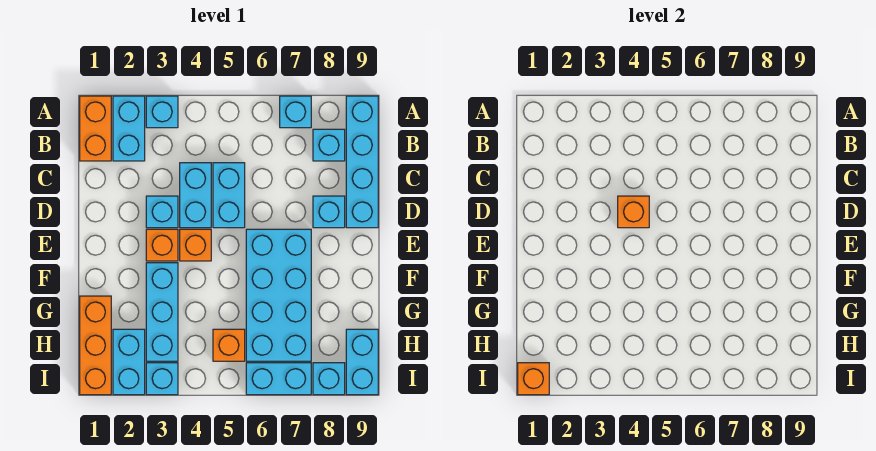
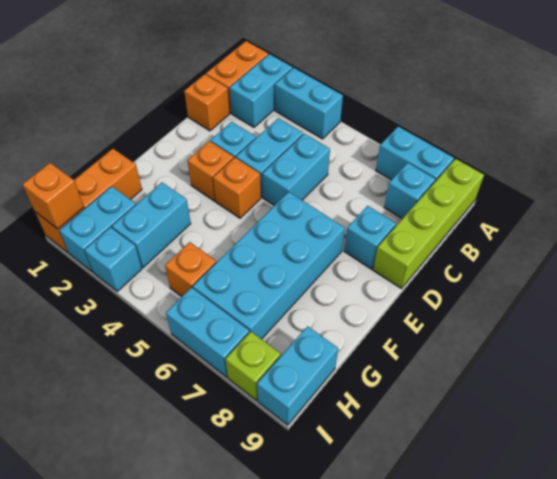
cyan brick A3 level 1 -> cyan brick A3:A4 level 1
cyan brick A7 level 1 -> cyan brick A7:A8 level 1
cyan brick A9:D9 level 1 -> lime brick A9:D9 level 1
orange brick D4 level 2 -> orange brick C1 level 1
cyan brick F3:H3 level 1 -> cyan brick G3:H3 level 1
cyan brick I8 level 1 -> lime brick I8 level 1

